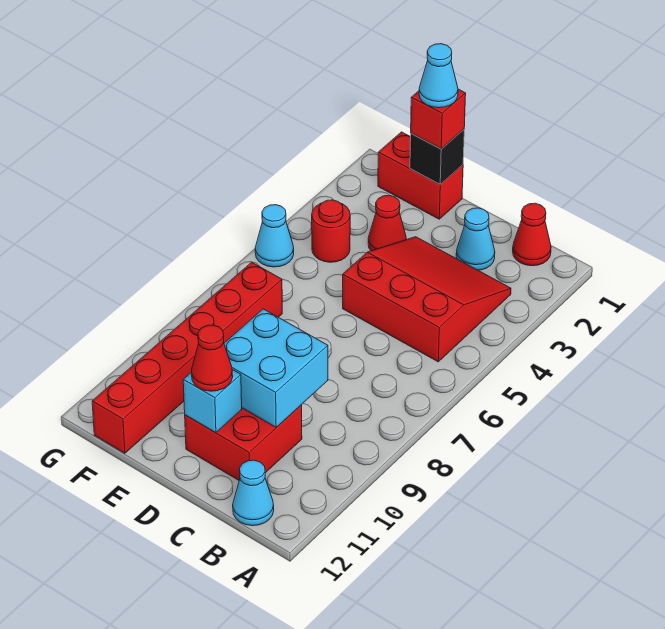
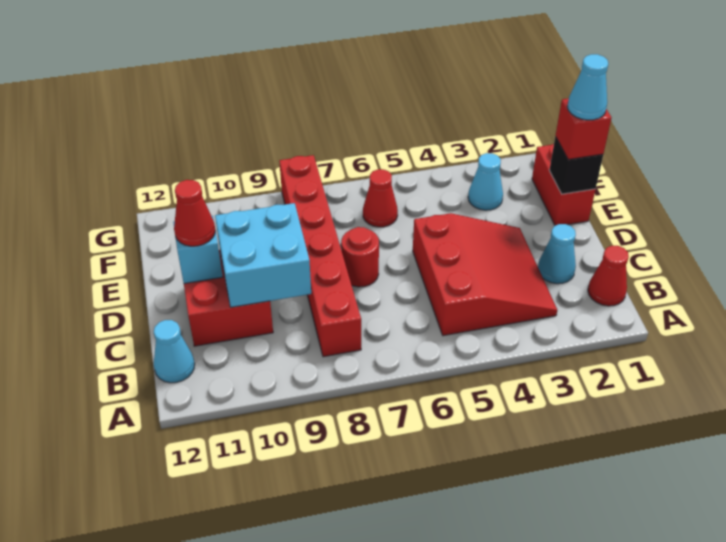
red cone E3 level 1 -> red cone F6 level 1
red round brick F4 level 1 -> red round brick D7 level 1
red brick F7:F12 level 1 -> red brick B8:G8 level 1
cyan cone G5 level 1 -> cyan cone F3 level 1

